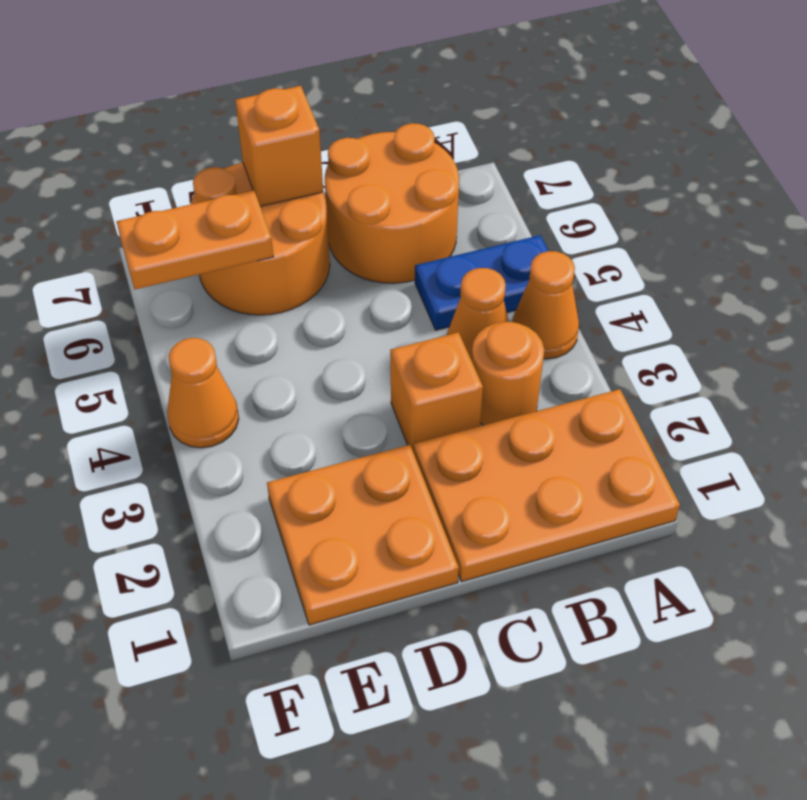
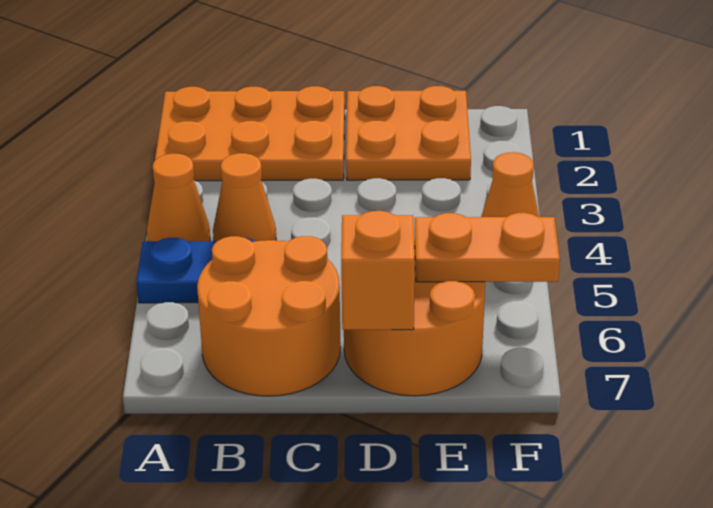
orange round brick B3 level 1 -> none
orange brick C3 level 1 -> none

